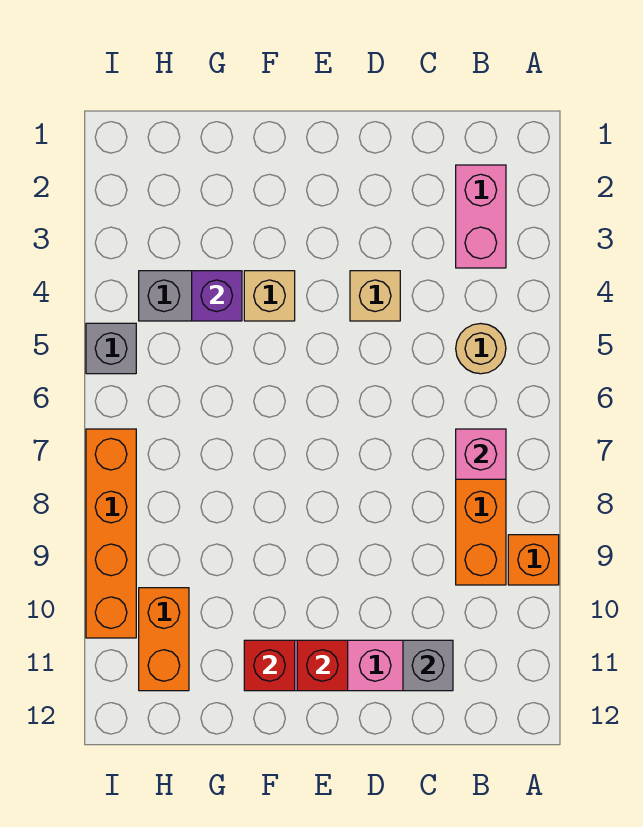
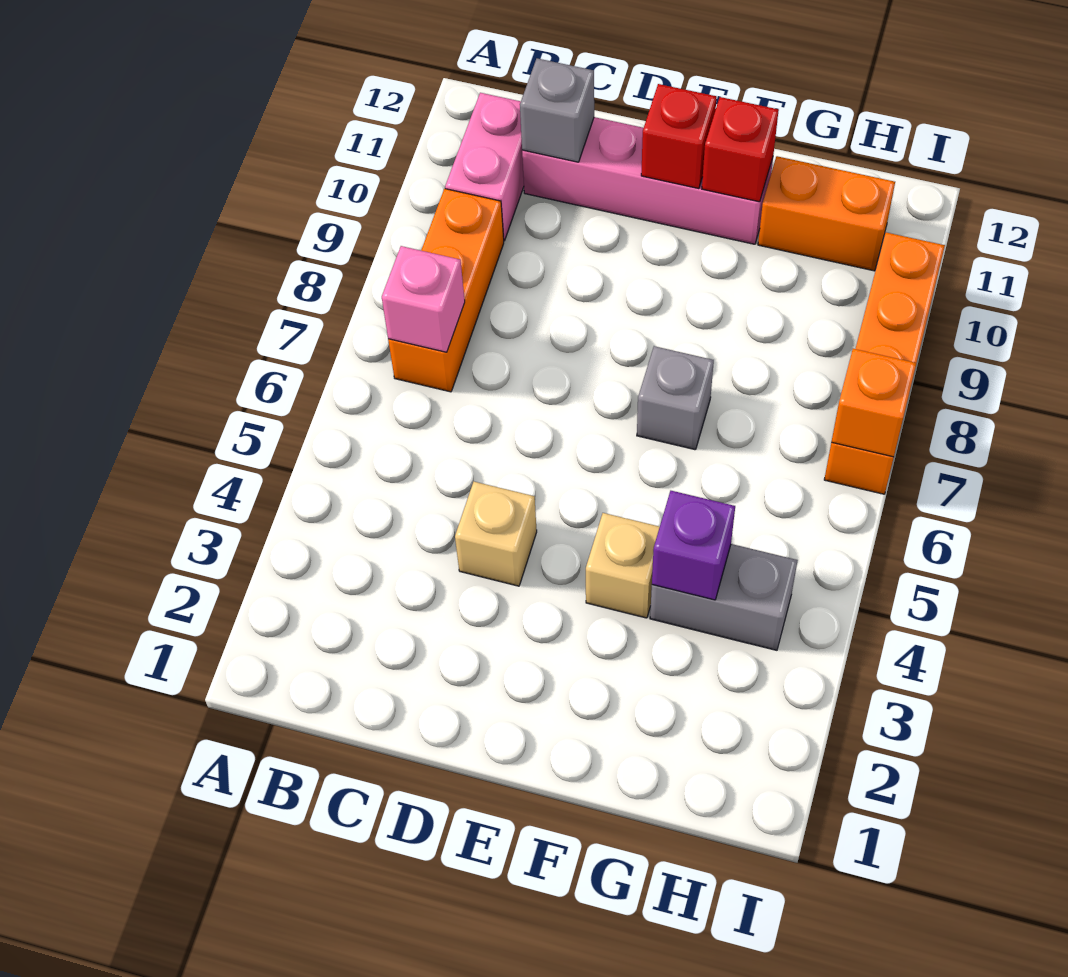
orange brick A9 level 1 -> orange brick I7 level 2
pink brick B2:B3 level 1 -> pink brick B10:B11 level 1
tan round brick B5 level 1 -> none
orange brick H10:H11 level 1 -> orange brick G11:H11 level 1
grey brick I5 level 1 -> grey brick F7 level 1

